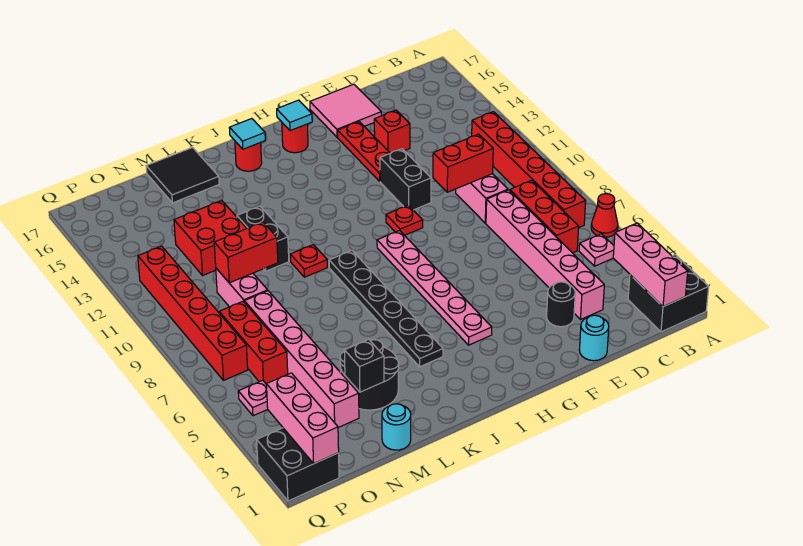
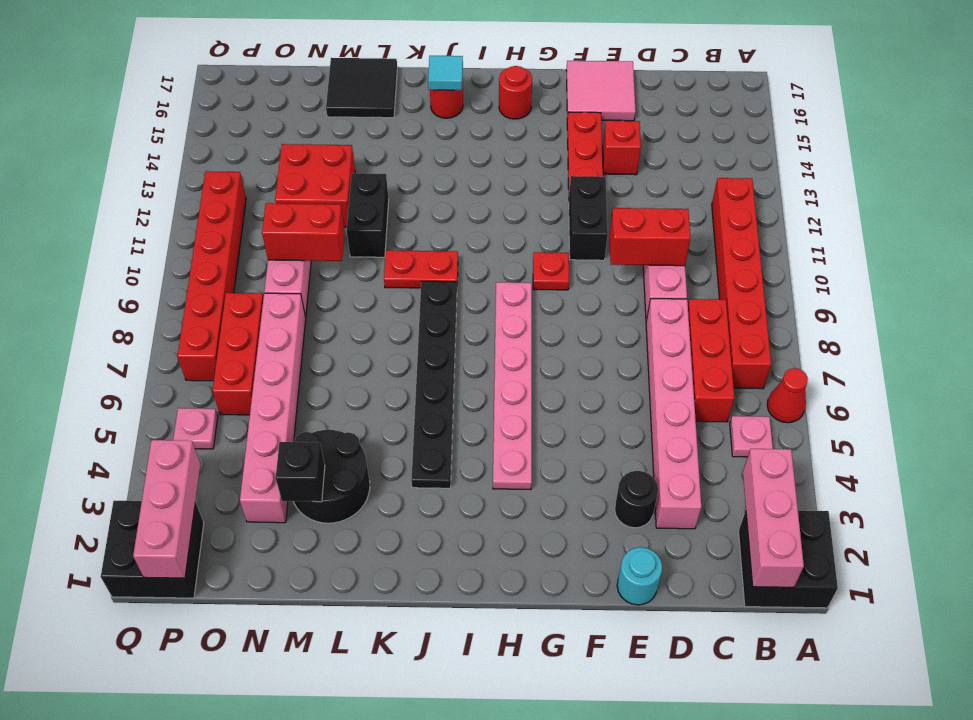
cyan tile H16 level 2 -> none
red plate K10 level 1 -> red plate J10:K10 level 1
cyan round brick M1 level 1 -> none

